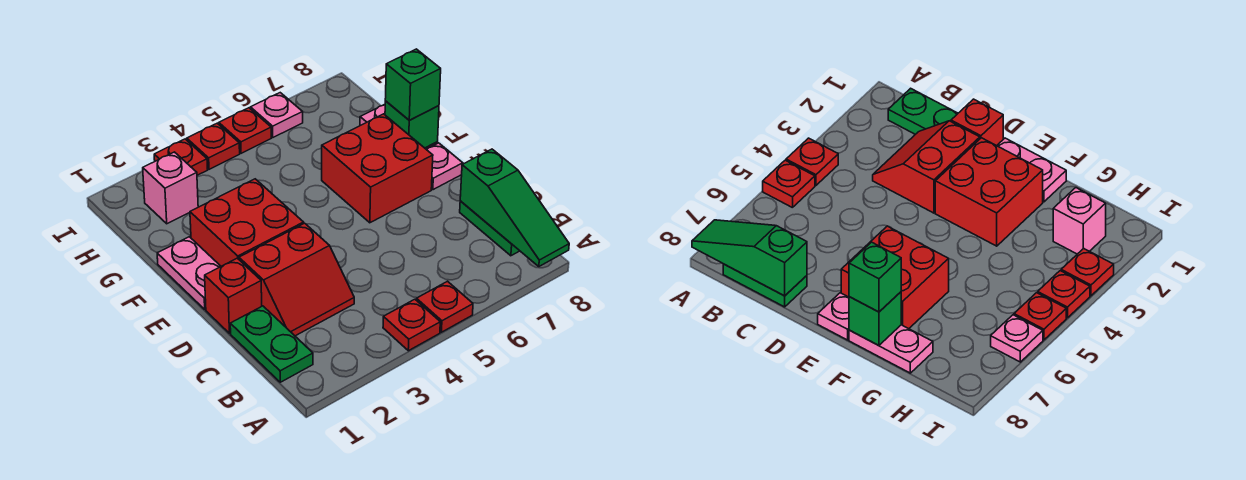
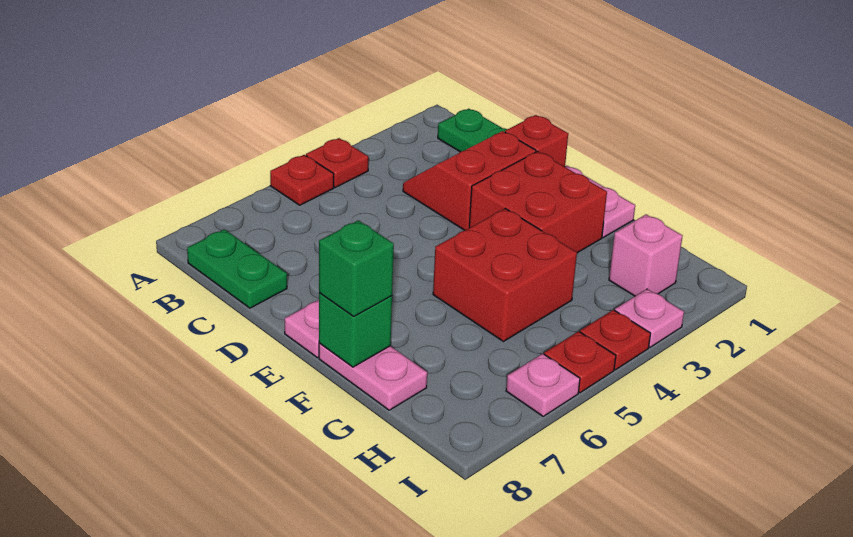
green slope A8:C8 level 2 top C -> none
red brick E6:F7 level 1 -> red brick F4:G5 level 1
red plate I3 level 1 -> pink plate I3 level 1

